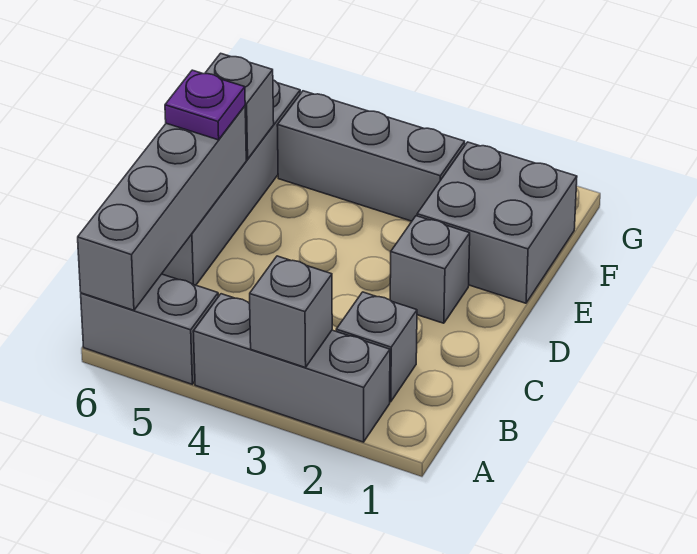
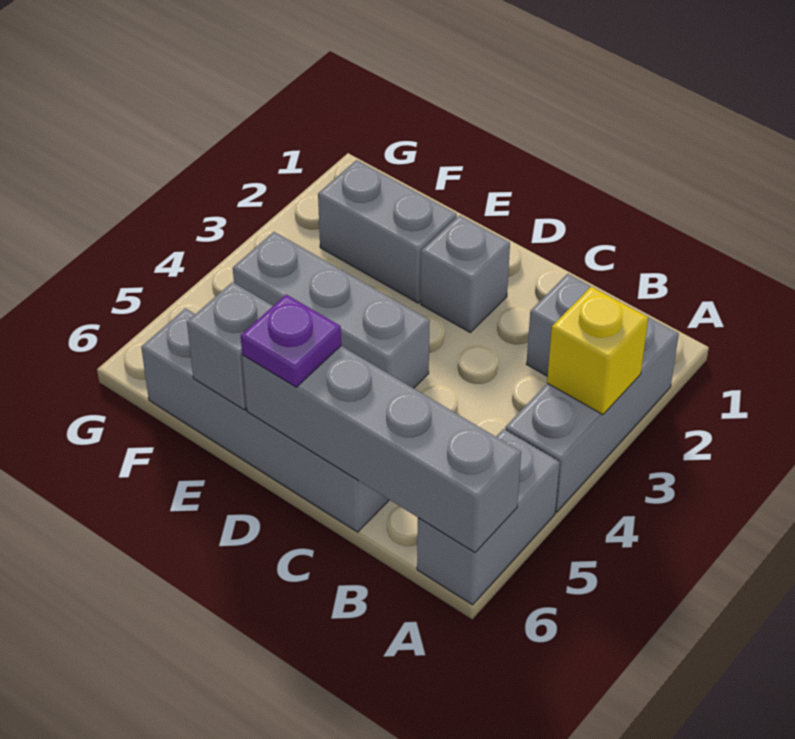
grey brick A3 level 2 -> yellow brick A3 level 2
grey brick E1:F2 level 1 -> grey brick E2:F2 level 1
grey brick F3:F5 level 1 -> grey brick D4:F4 level 1

